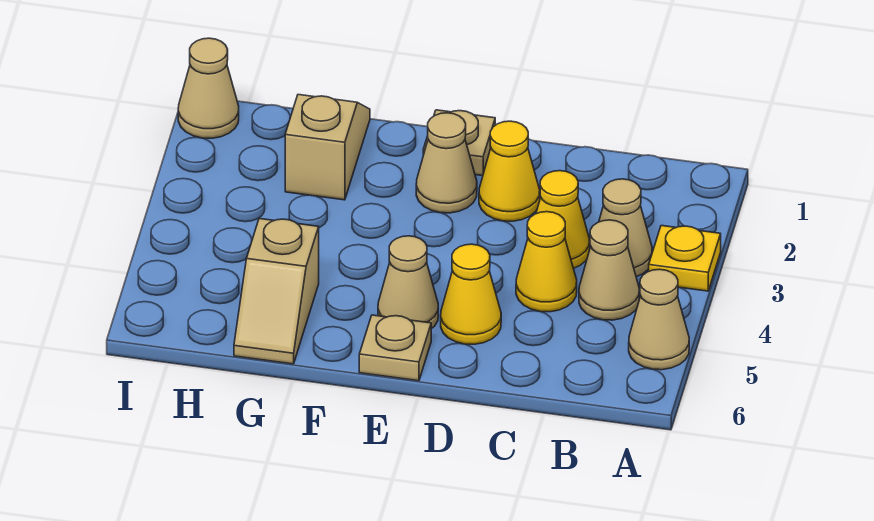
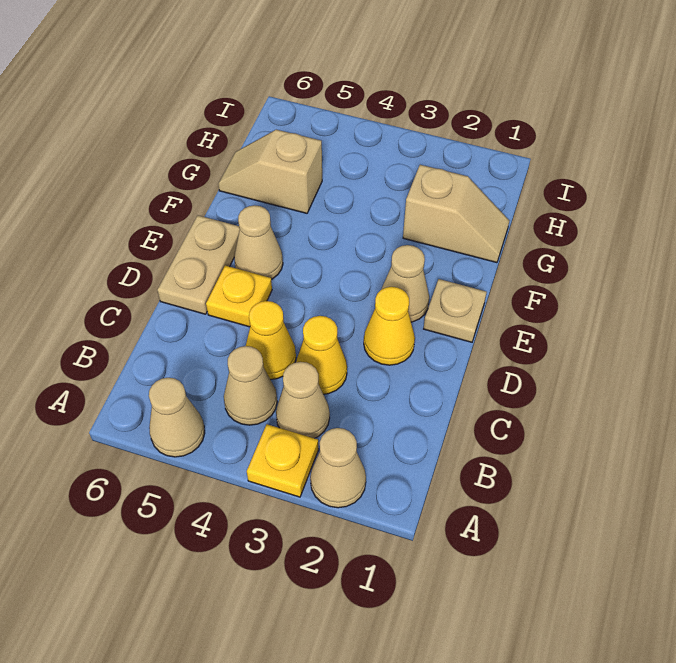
yellow cone D5 level 1 -> yellow plate D5 level 1
tan plate E6 level 1 -> tan plate D6:E6 level 1
tan cone I1 level 1 -> tan cone A2 level 1

